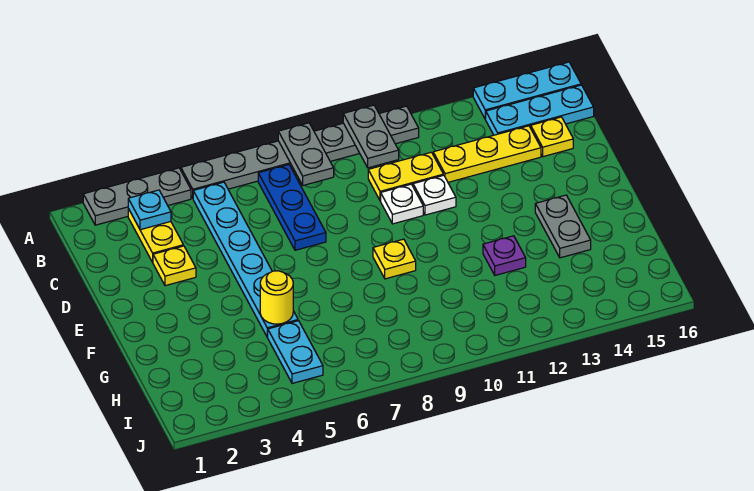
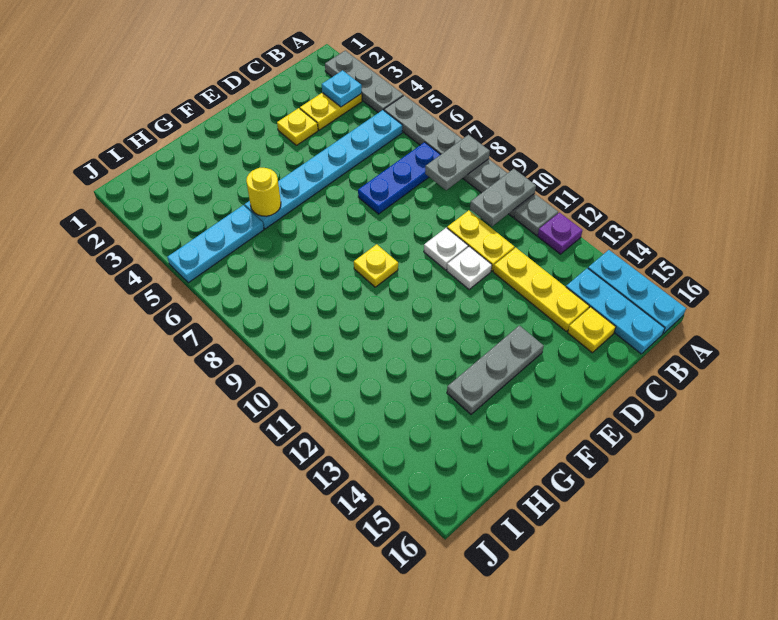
grey plate F14:G14 level 1 -> grey plate E14:G14 level 1
purple plate G12 level 1 -> purple plate A12 level 1
cyan plate H5:I5 level 1 -> cyan plate H5:J5 level 1

